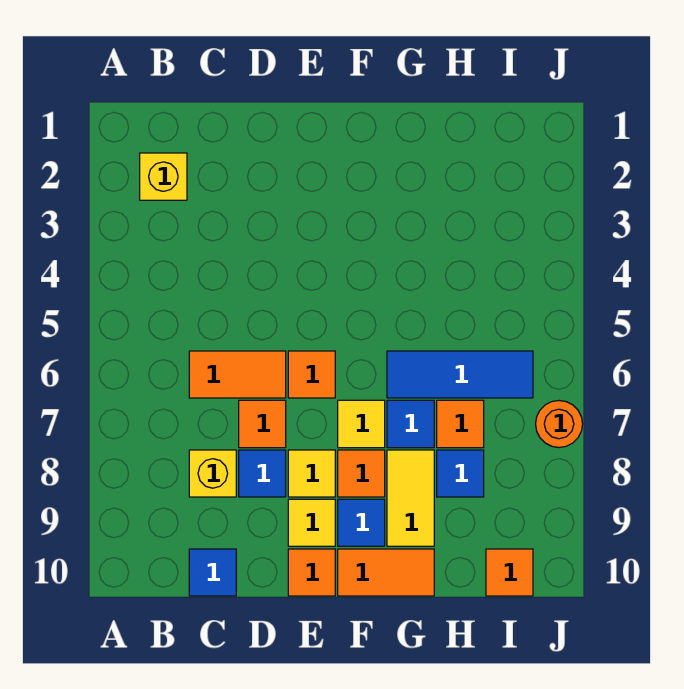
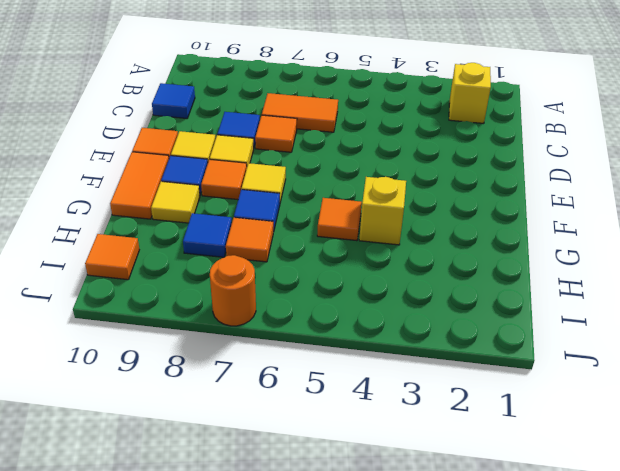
orange tile C6:D6 level 1 -> orange tile C6:C7 level 1
yellow brick C8 level 1 -> yellow brick G4 level 1
orange tile E6 level 1 -> orange tile G5 level 1
blue tile G6:I6 level 1 -> none
yellow tile G8:G9 level 1 -> yellow tile G9 level 1

